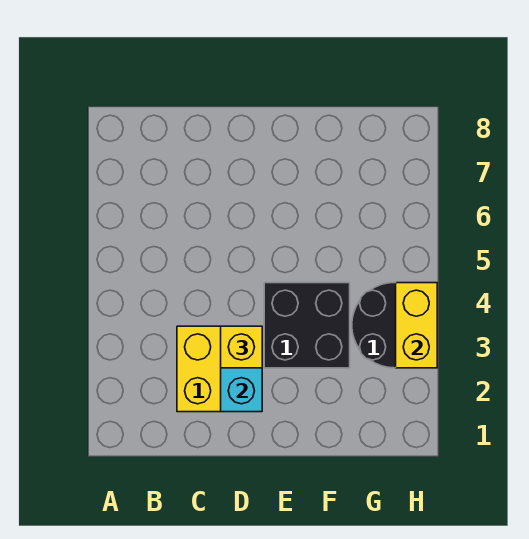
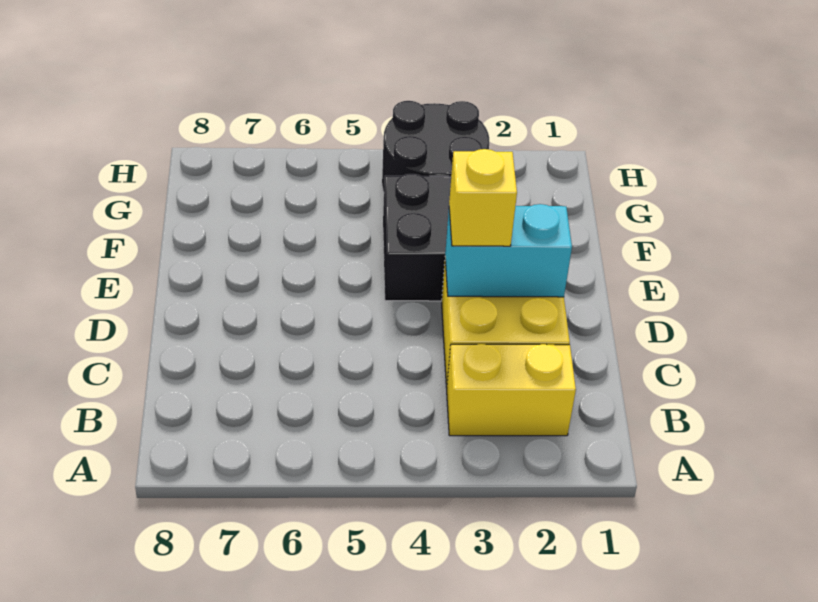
yellow brick H3:H4 level 2 -> yellow brick B2:B3 level 1

